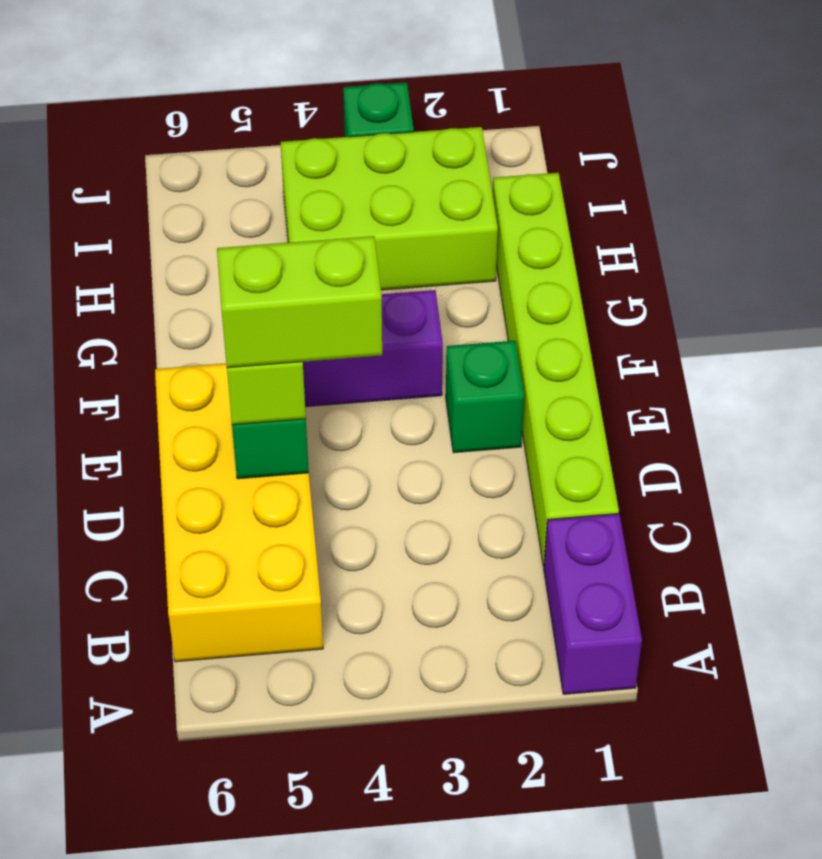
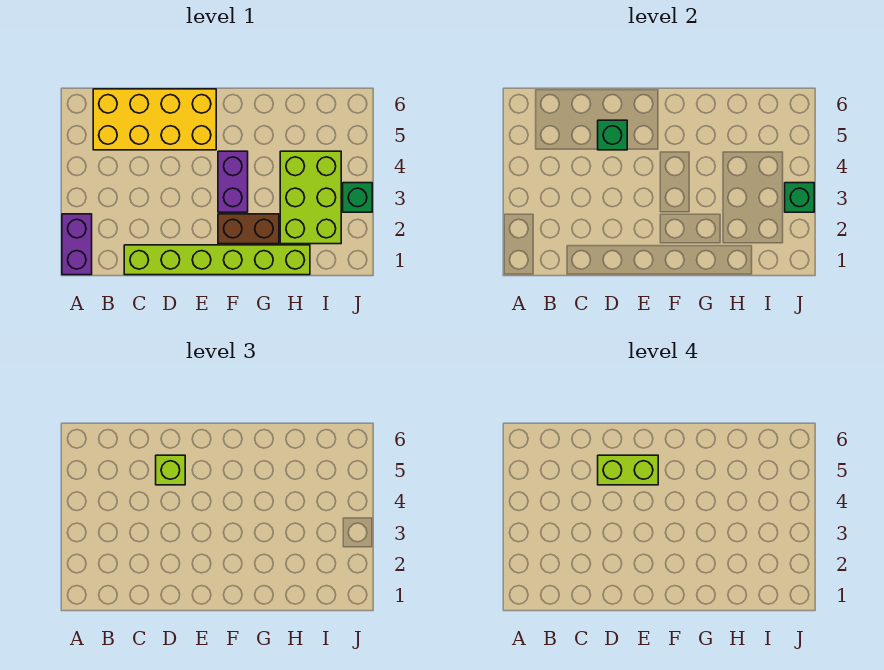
purple brick A1:B1 level 1 -> purple brick A1:A2 level 1
lime brick D4:D5 level 4 -> lime brick D5:E5 level 4
green brick E2 level 1 -> green brick J3 level 2
none -> brown brick F2:G2 level 1

